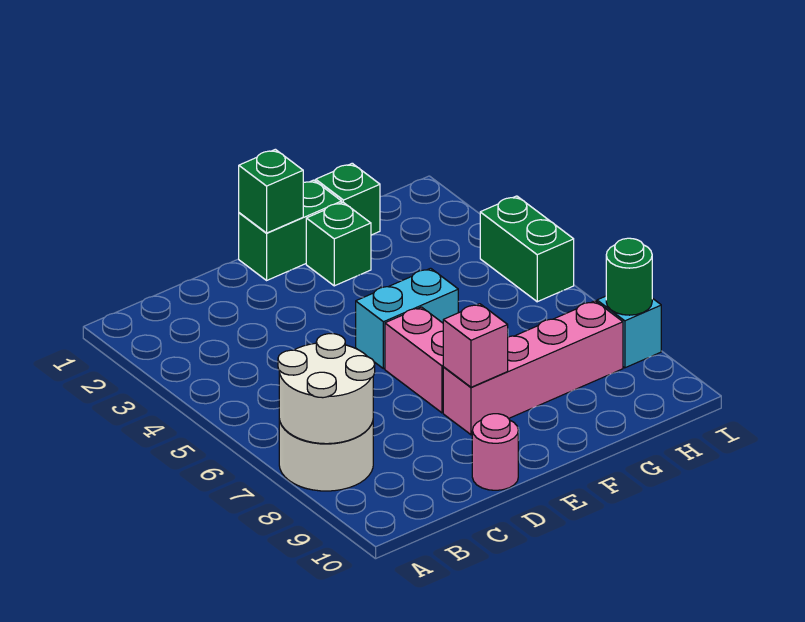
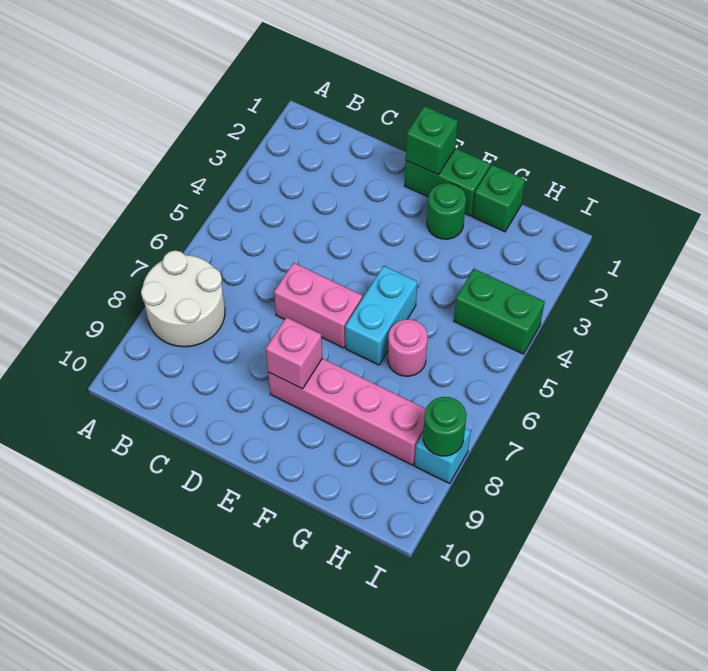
white round brick A7:B8 level 2 -> none
pink round brick D10 level 1 -> pink round brick G6 level 1
cyan brick E5:F5 level 1 -> cyan brick F5:F6 level 1
pink brick E6:E7 level 1 -> pink brick D6:E6 level 1
green brick F2 level 1 -> green round brick F2 level 1
green brick I4:I5 level 1 -> green brick H4:I4 level 1

